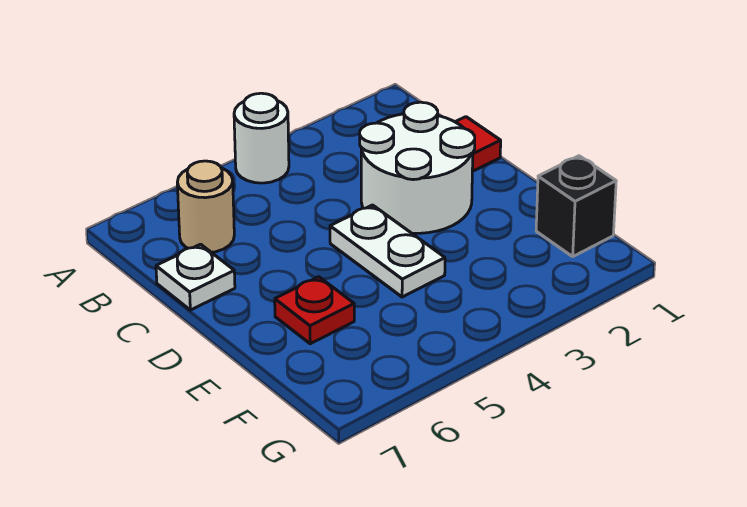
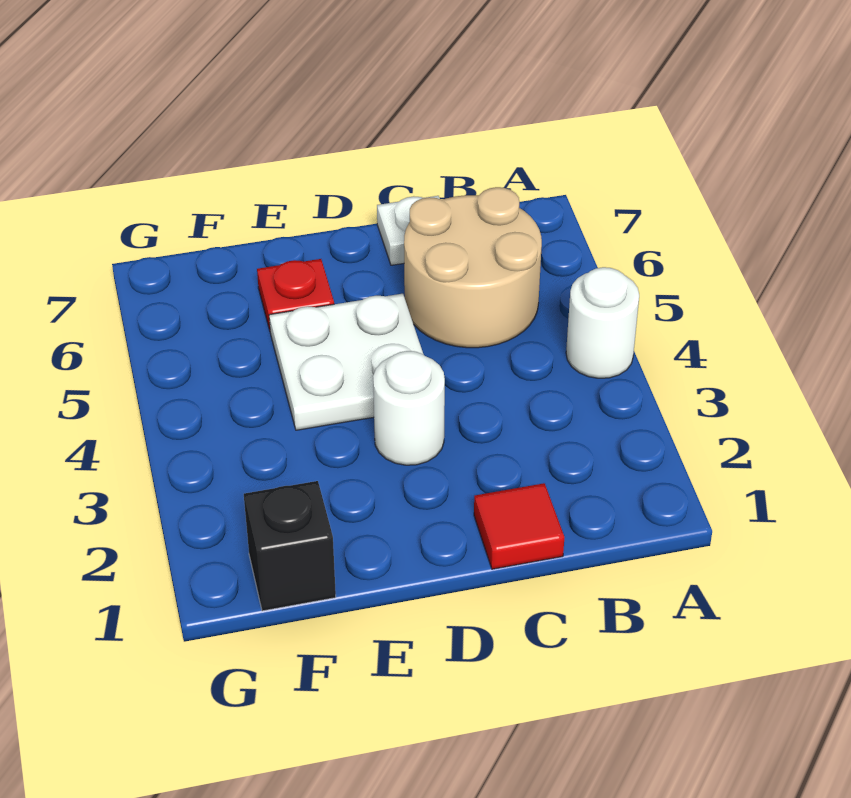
tan round brick B6 level 1 -> tan round brick B5:C6 level 1
white round brick C2:D3 level 1 -> white round brick D3 level 1
white plate D4:E4 level 1 -> white plate D4:E5 level 1

